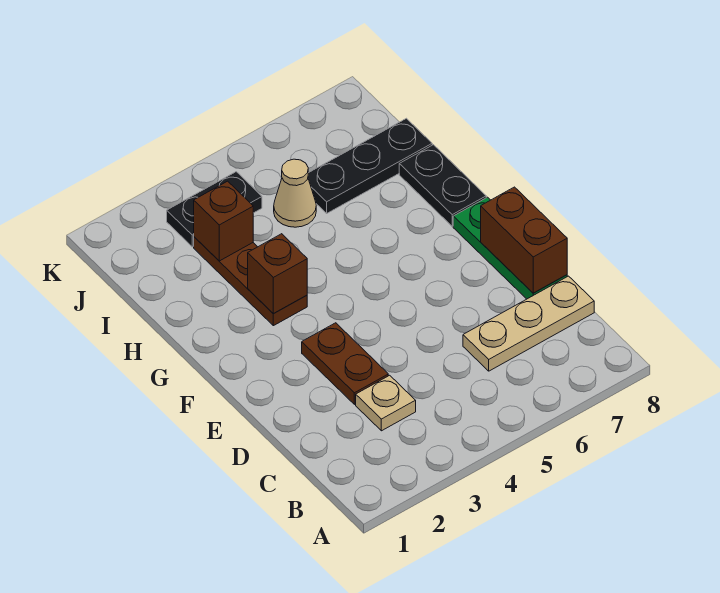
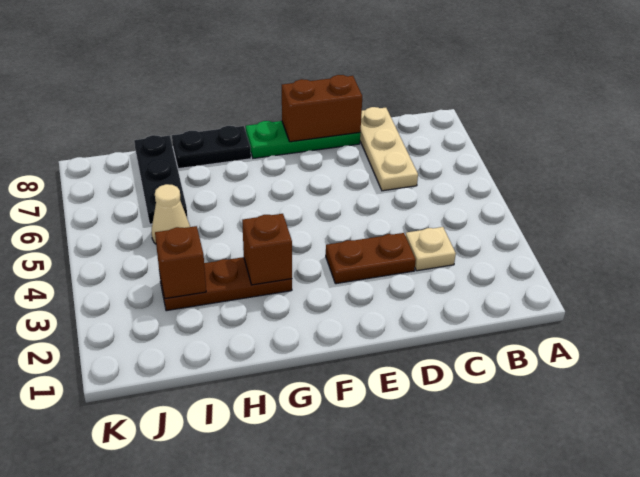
black plate J3:J4 level 1 -> none

